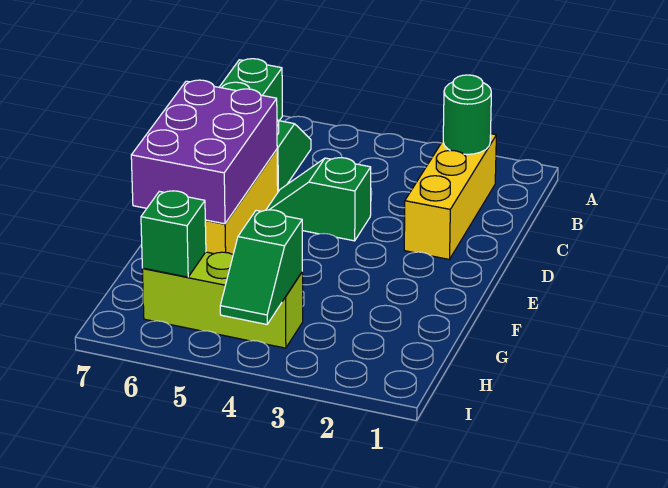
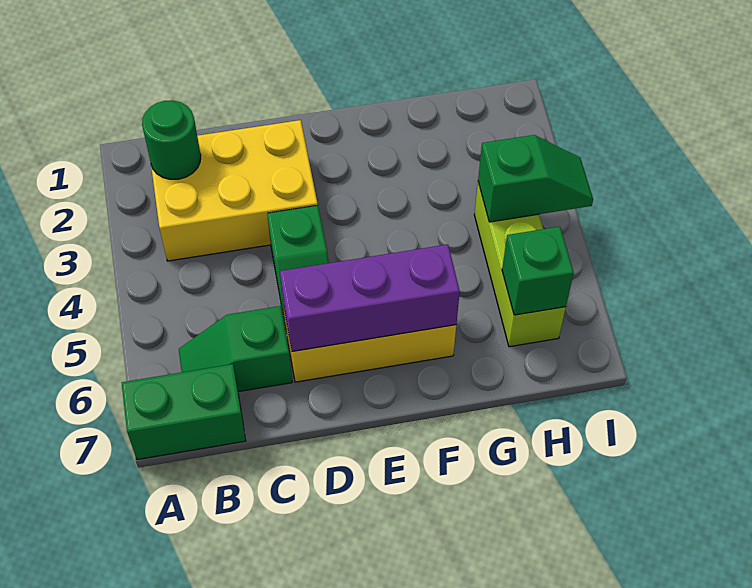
yellow brick B2:D2 level 1 -> yellow brick B2:D3 level 1
purple brick D6:F7 level 2 -> purple brick D6:F6 level 2

